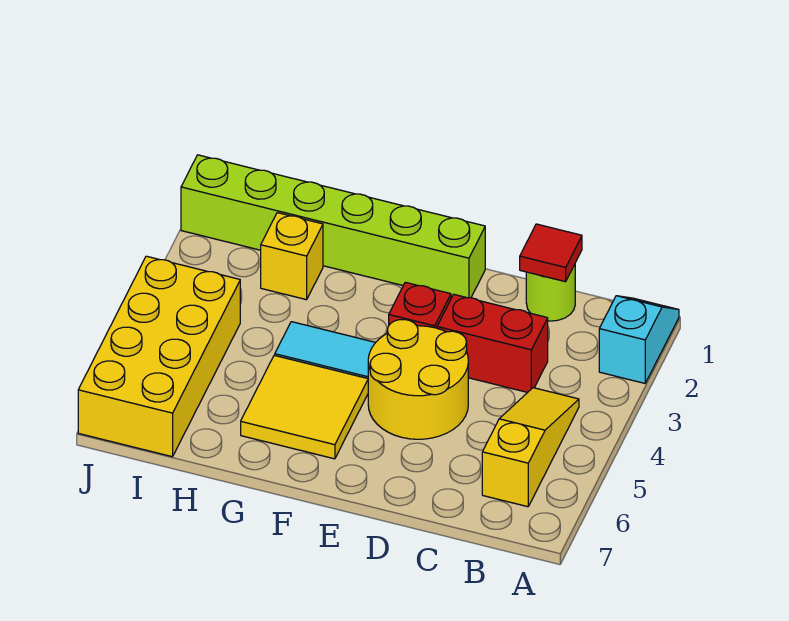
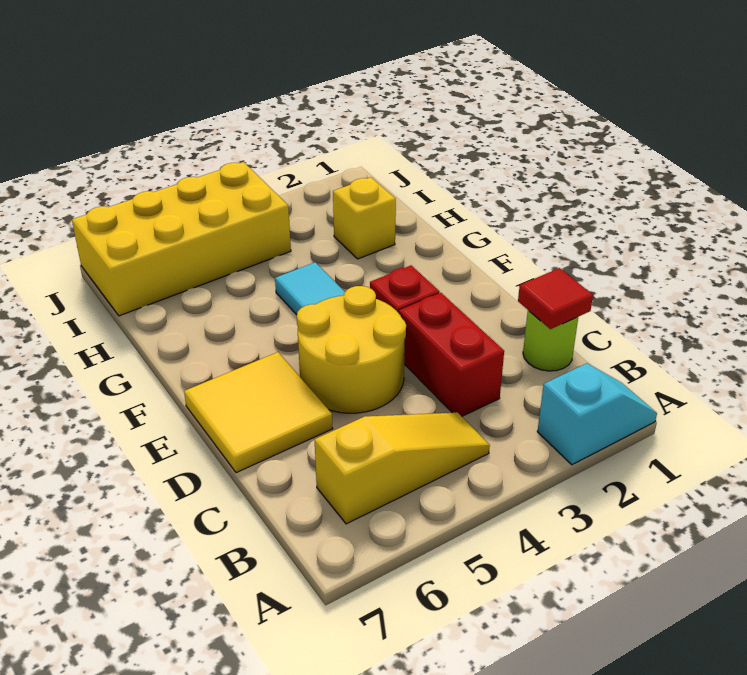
lime brick E1:J1 level 1 -> none
yellow tile F5:G6 level 1 -> yellow tile D6:E7 level 1

